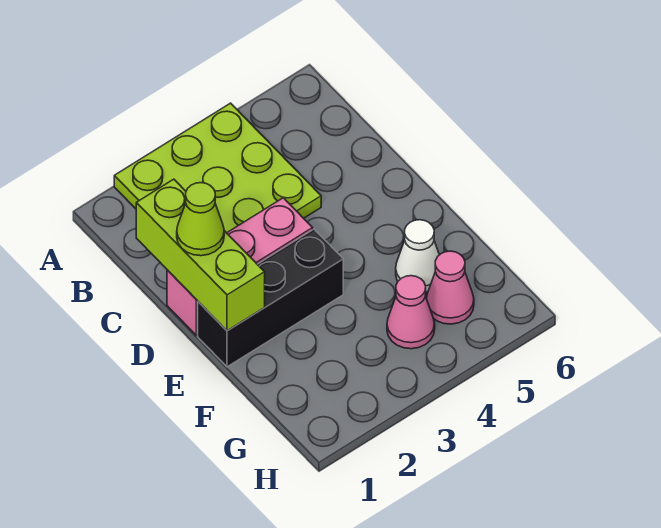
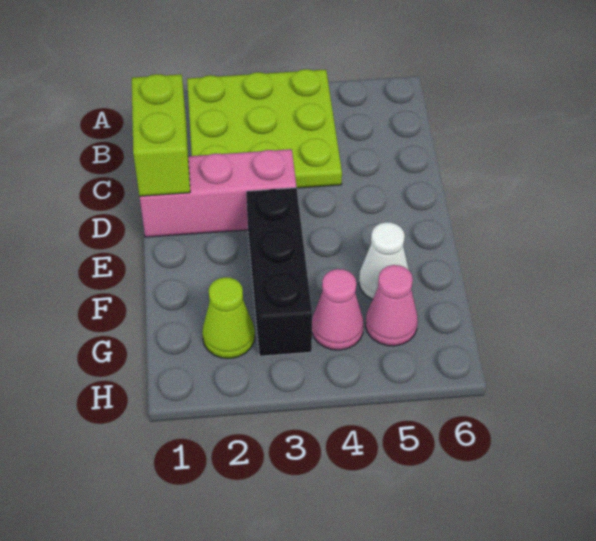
lime brick C1:E1 level 2 -> lime brick C1:D1 level 2
lime cone D1 level 3 -> lime cone G2 level 1
black brick E1:E3 level 1 -> black brick E3:G3 level 1

